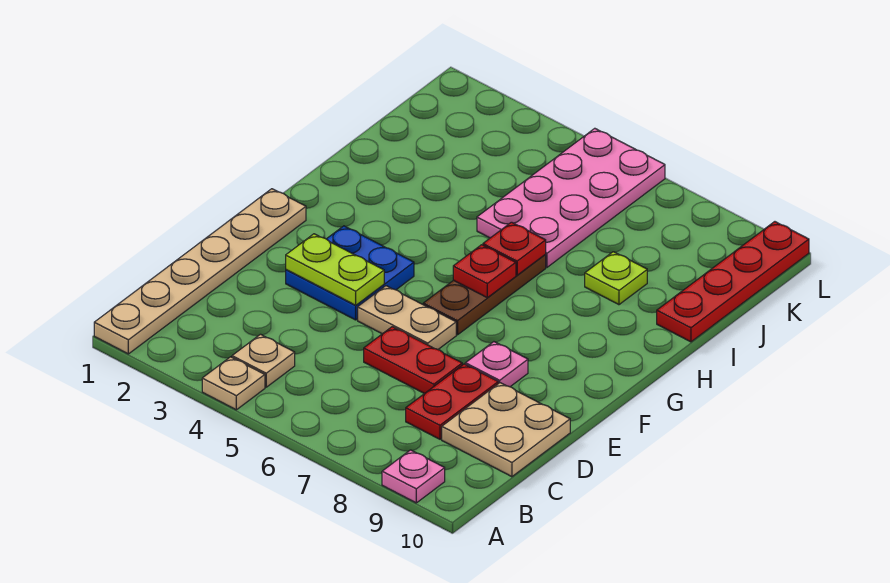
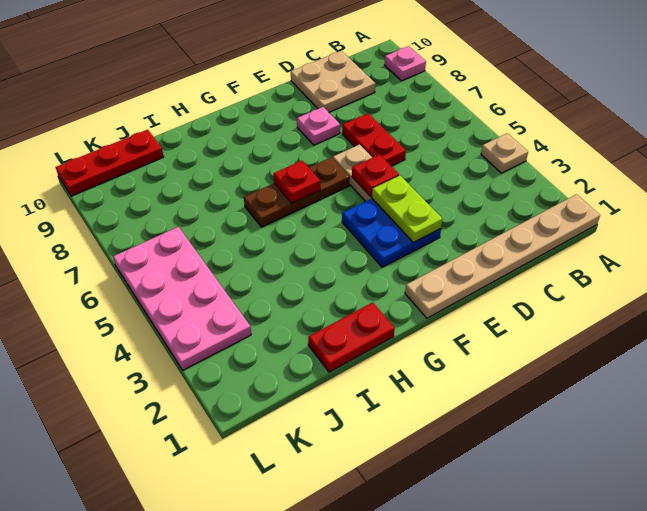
tan plate B4 level 1 -> none
red plate C8:D8 level 1 -> red plate H1:I1 level 1
red plate H6 level 2 -> red plate E5 level 2
pink plate I5:L6 level 1 -> pink plate K3:L6 level 1
lime plate I8 level 1 -> none
red plate I10:L10 level 1 -> red plate J10:L10 level 1

